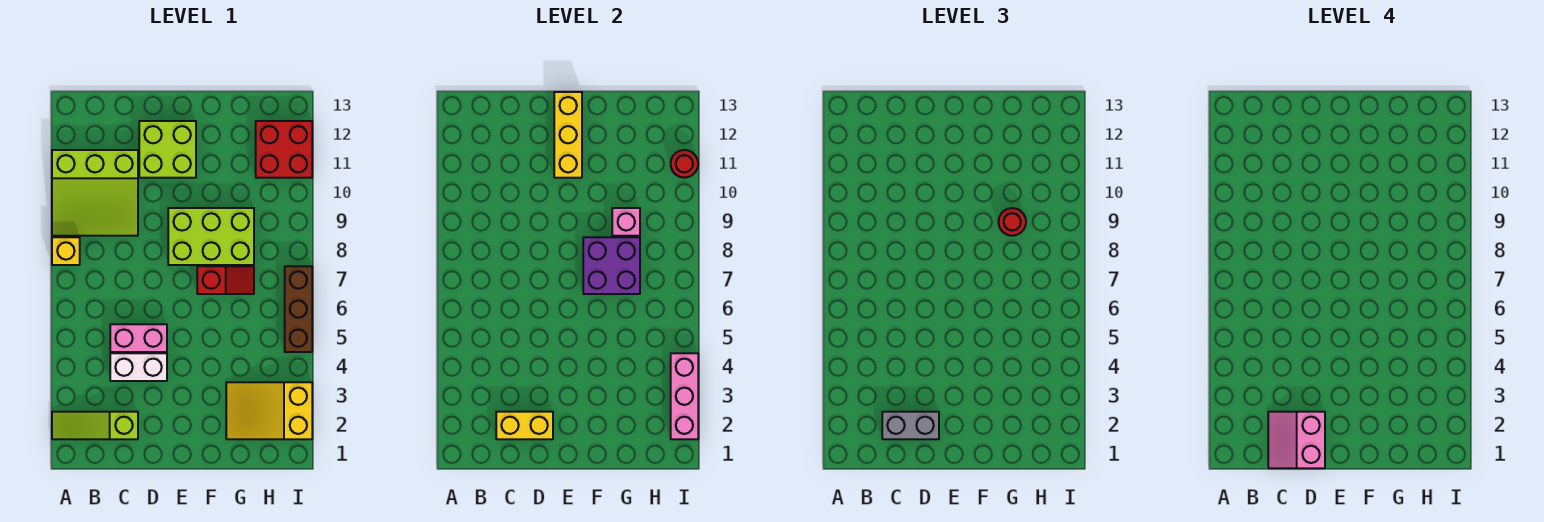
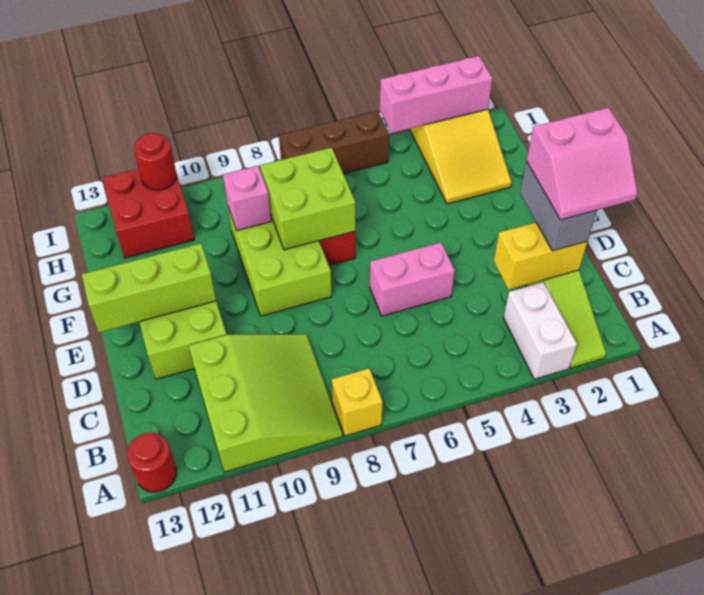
yellow brick C2:D2 level 2 -> yellow brick C2:C3 level 2
white brick C4:D4 level 1 -> white brick A3:B3 level 1
pink brick C5:D5 level 1 -> pink brick D5:D6 level 1
yellow brick E11:E13 level 2 -> lime brick E11:E13 level 2
purple brick F7:G8 level 2 -> lime brick F7:G8 level 2
red round brick G9 level 3 -> red round brick A13 level 1

